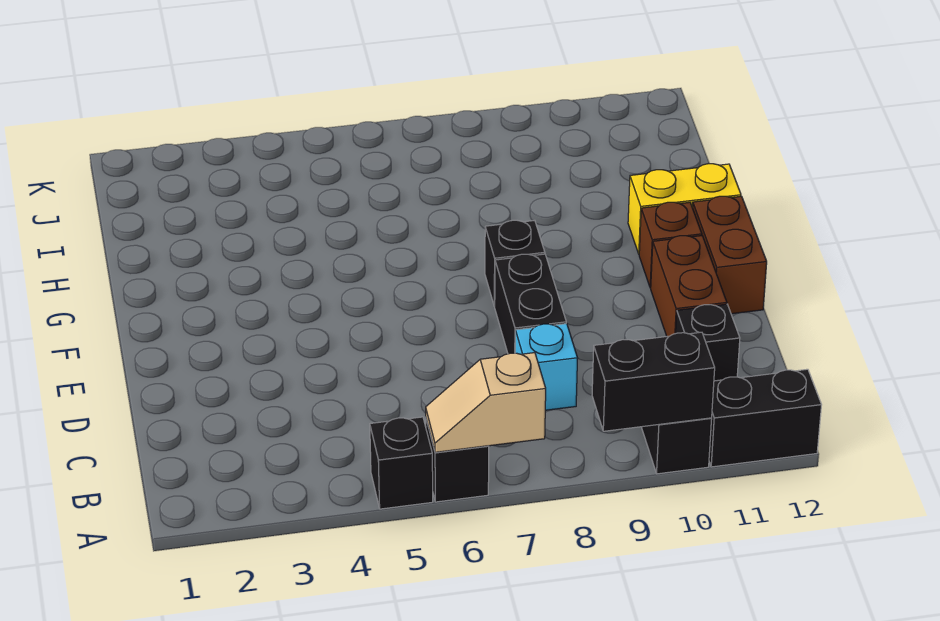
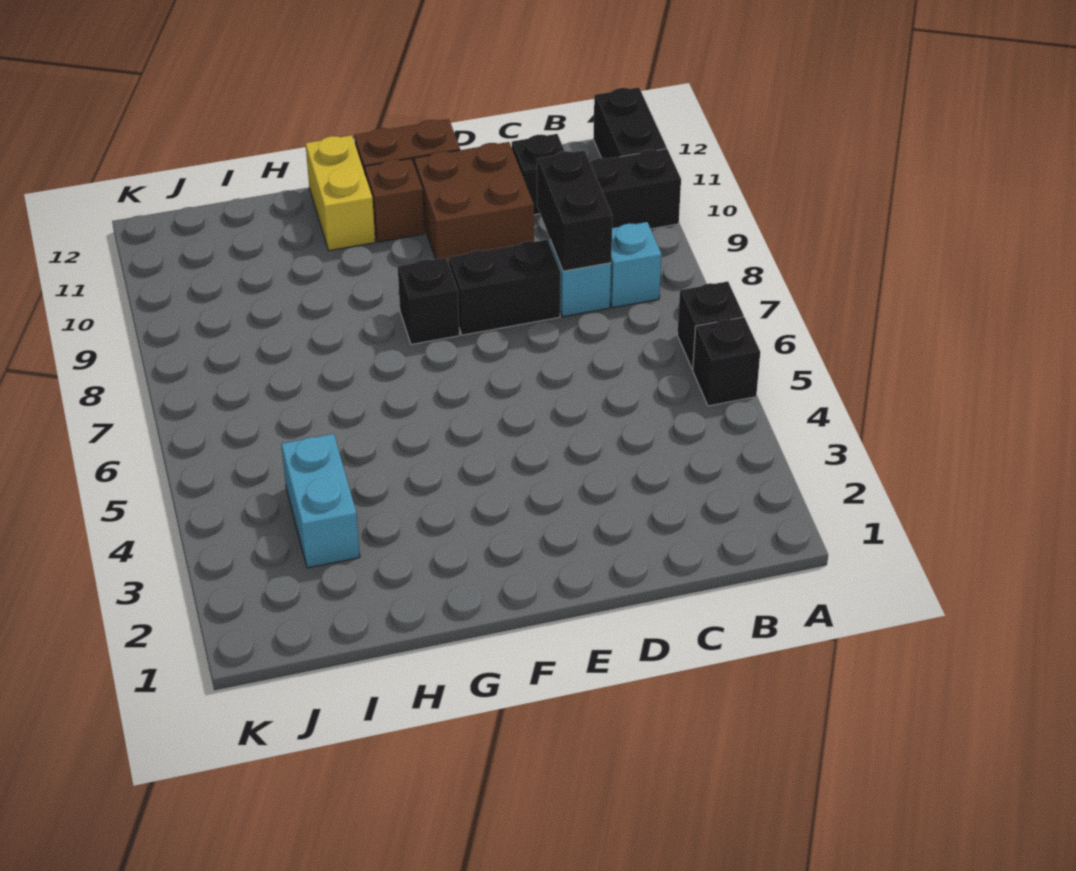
tan slope A6:A7 level 2 top 7 -> none
black brick A9:A10 level 2 -> black brick C8:C9 level 2
none -> cyan brick B8 level 1
brown brick D11:E11 level 1 -> brown brick D10:E11 level 1
none -> cyan brick I3:I4 level 1

